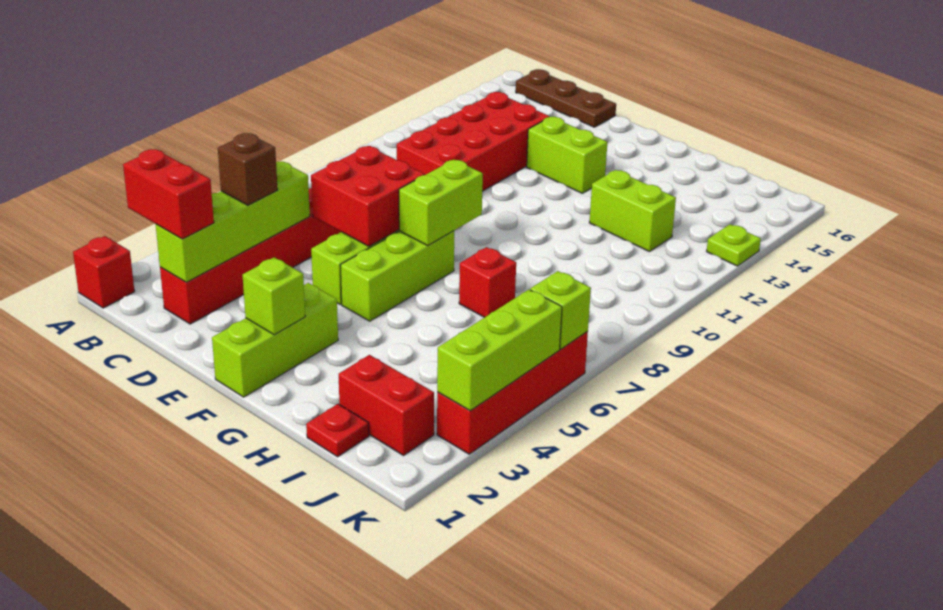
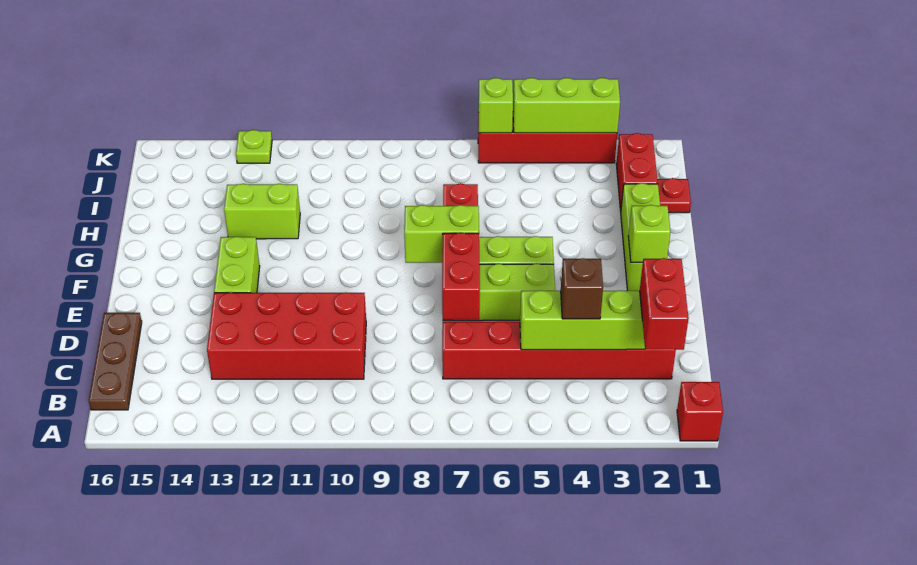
red brick D6:E7 level 2 -> red brick D7:E7 level 2
lime brick F1:F3 level 1 -> lime brick F2:H2 level 1
lime brick H12:I12 level 1 -> lime brick H12:H13 level 1

